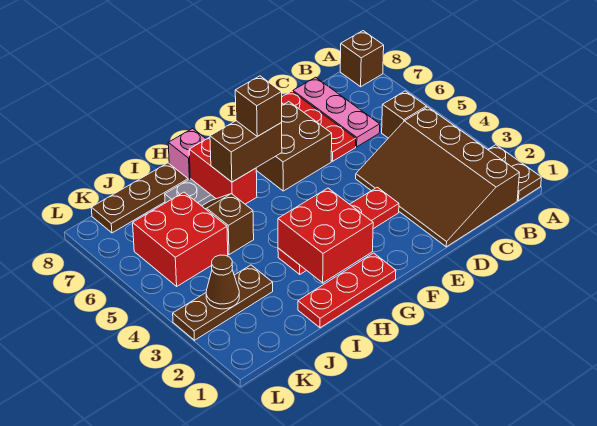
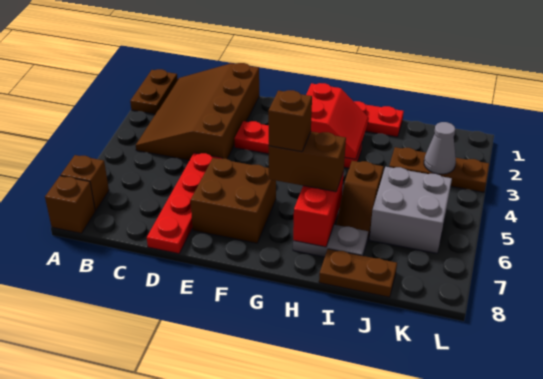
brown slope B1:D4 level 1 top B -> brown slope B1:D4 level 1 top D
brown brick B5 level 1 -> brown brick A7 level 1
pink plate C6:C8 level 1 -> none
red plate D6:D8 level 1 -> red plate D5:D8 level 1
red brick G2:H3 level 2 -> red slope G2:H3 level 2 top G
pink brick H8 level 1 -> none
brown plate I8:K8 level 1 -> brown plate I8:J8 level 1
red brick J5:K6 level 1 -> grey brick J5:K6 level 1
brown cone K3 level 2 -> grey cone K3 level 2

